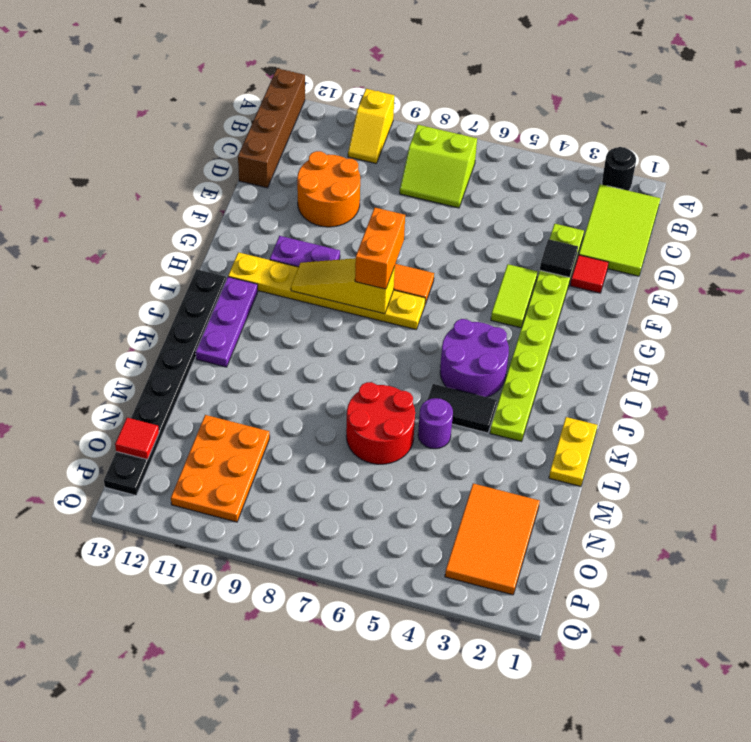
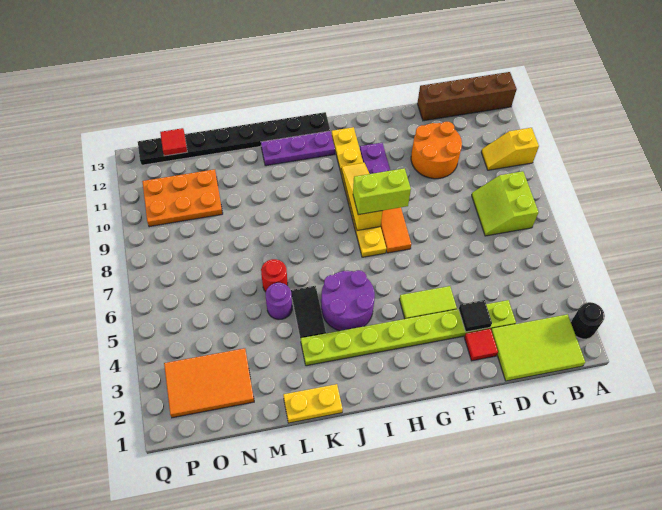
orange brick G8:H8 level 3 -> lime brick G8:H8 level 3
red round brick L6:M7 level 1 -> red round brick L6 level 1

